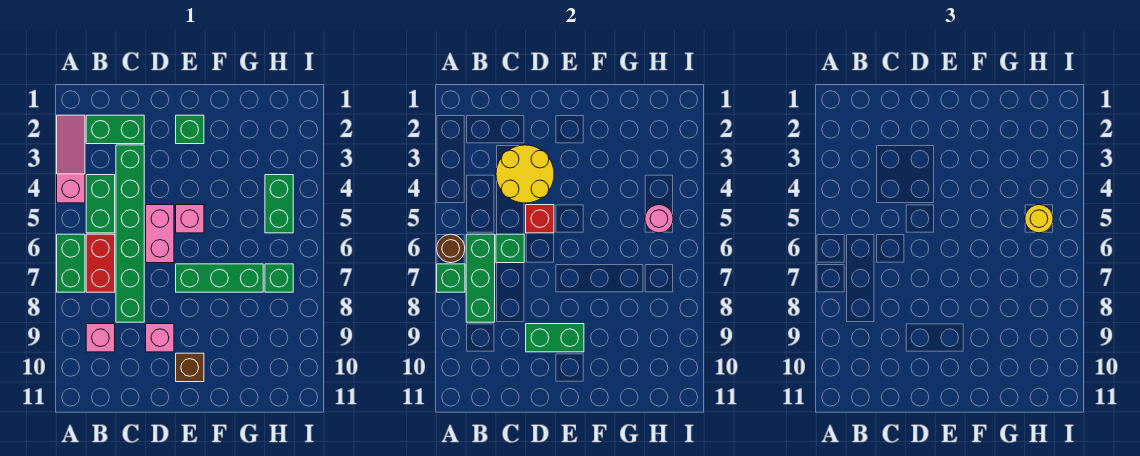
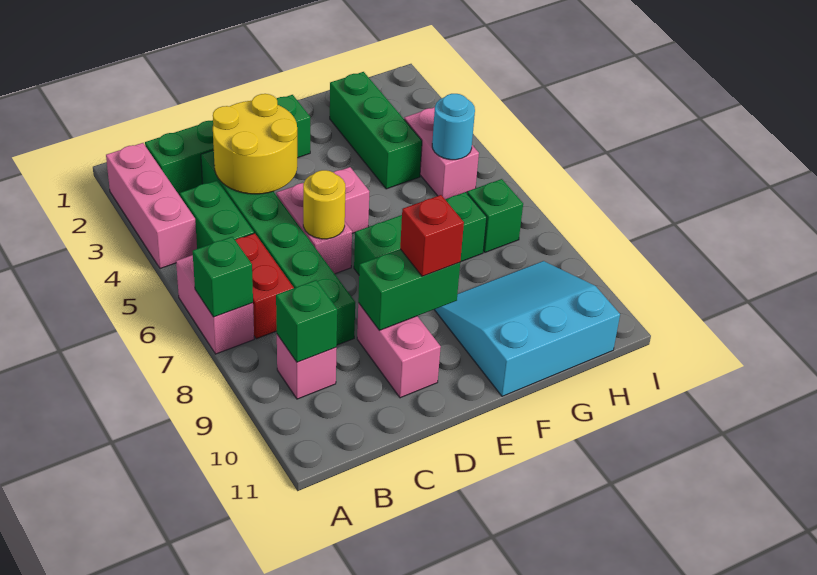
pink slope A2:A4 level 1 top 4 -> pink brick A2:A4 level 1
green brick A6:A7 level 1 -> pink brick A6:A7 level 1
brown round brick A6 level 2 -> none
green brick B6:B8 level 2 -> green brick G2:G4 level 1
green brick C6 level 2 -> green brick B9 level 2
red brick D5 level 2 -> red brick E9 level 3
pink brick D9 level 1 -> pink brick D9:D10 level 1
brown brick E10 level 1 -> none
none -> cyan slope F9:H11 level 1 top 11
green brick H4:H5 level 1 -> pink brick H4:H5 level 1
pink round brick H5 level 2 -> cyan round brick H5 level 2
yellow round brick H5 level 3 -> yellow round brick D6 level 2

